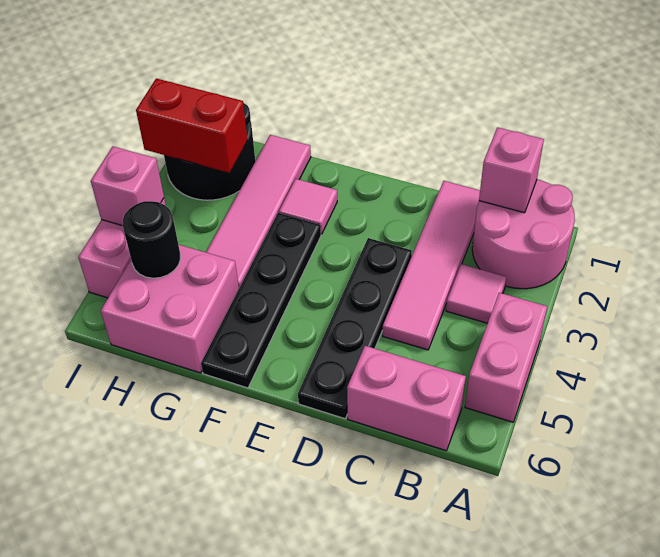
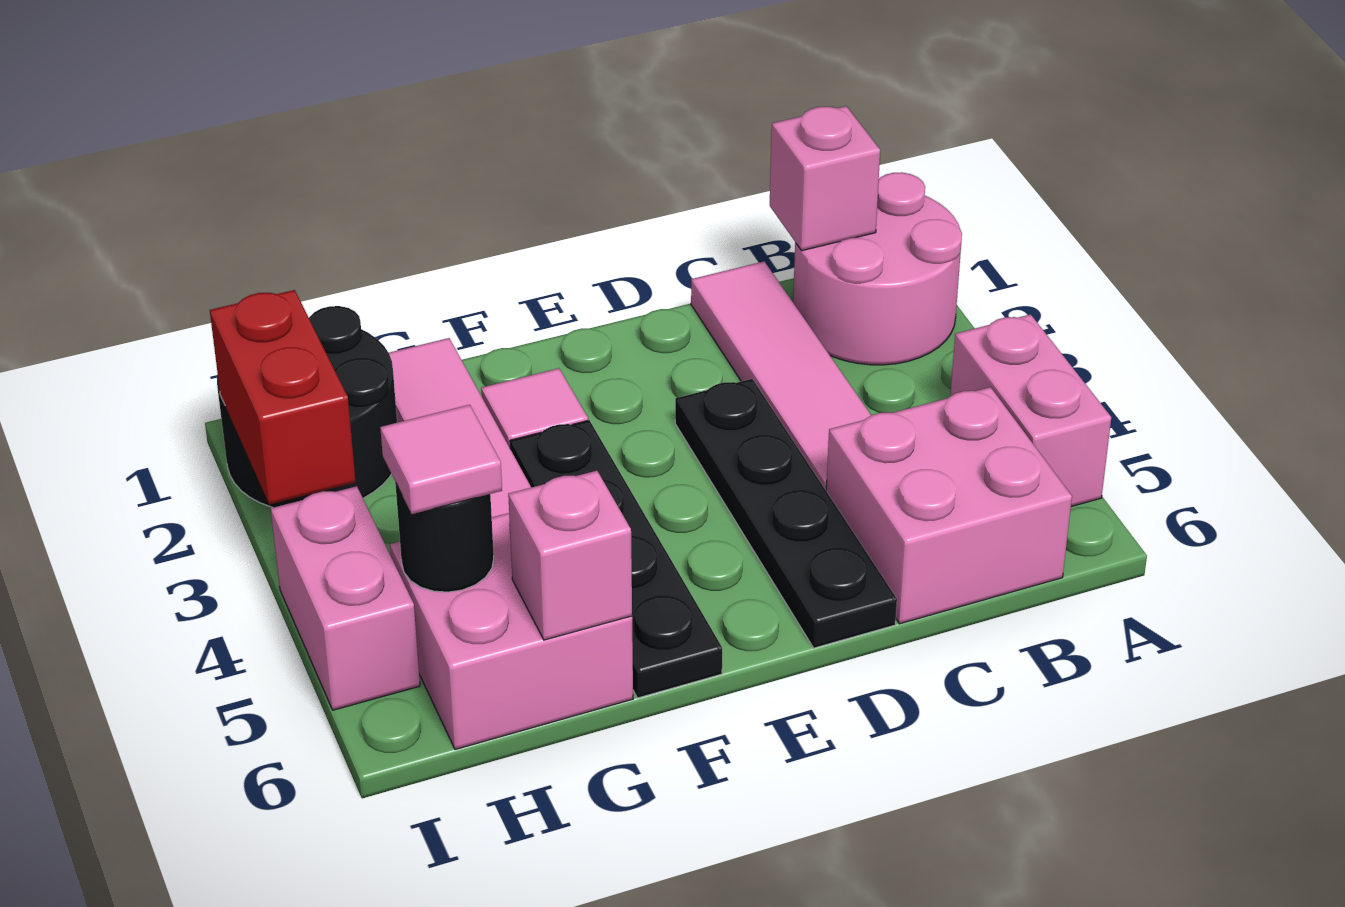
pink tile B3 level 1 -> pink tile H5 level 3
pink brick B6:C6 level 1 -> pink brick B5:C6 level 1
red brick H2:I2 level 2 -> red brick I2:I3 level 2
pink brick I4 level 2 -> pink brick G6 level 2

